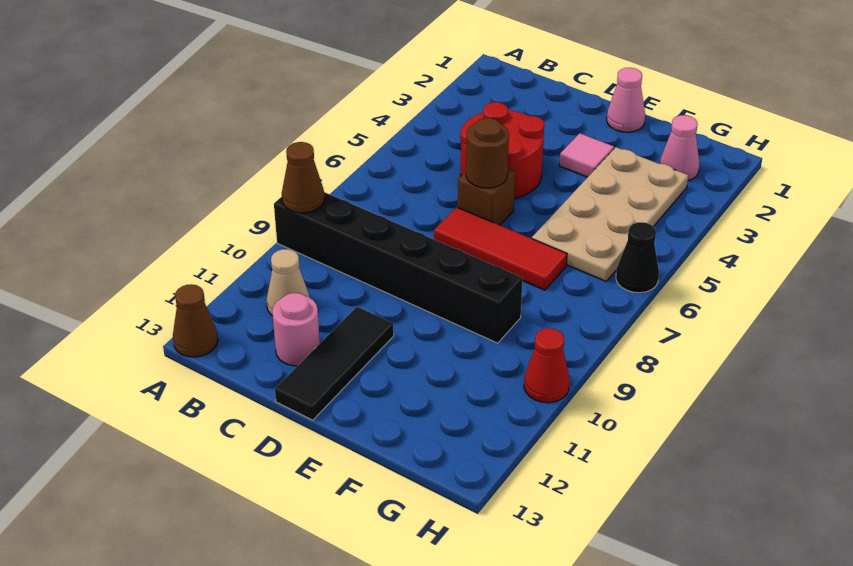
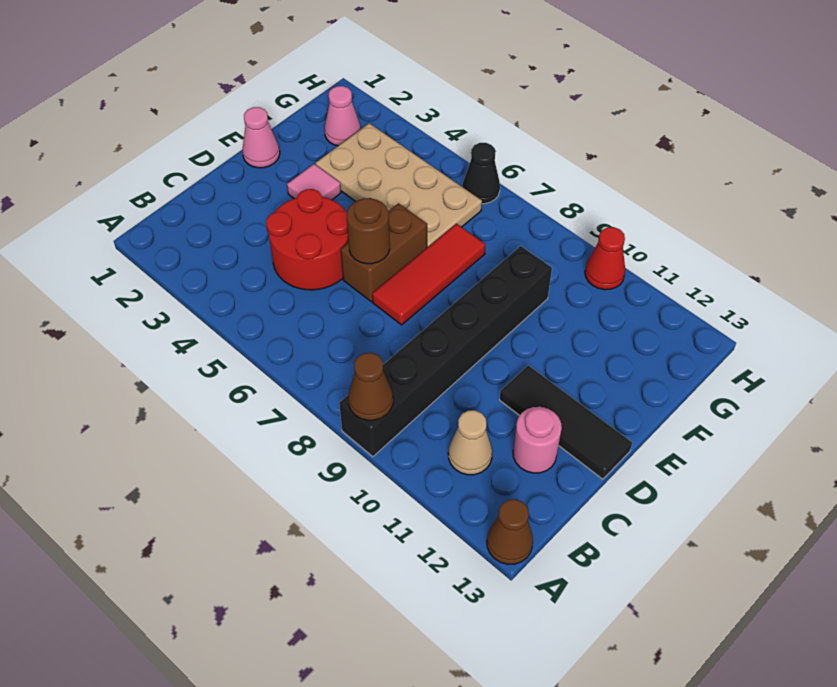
brown brick D6 level 1 -> brown brick D6:E6 level 1

